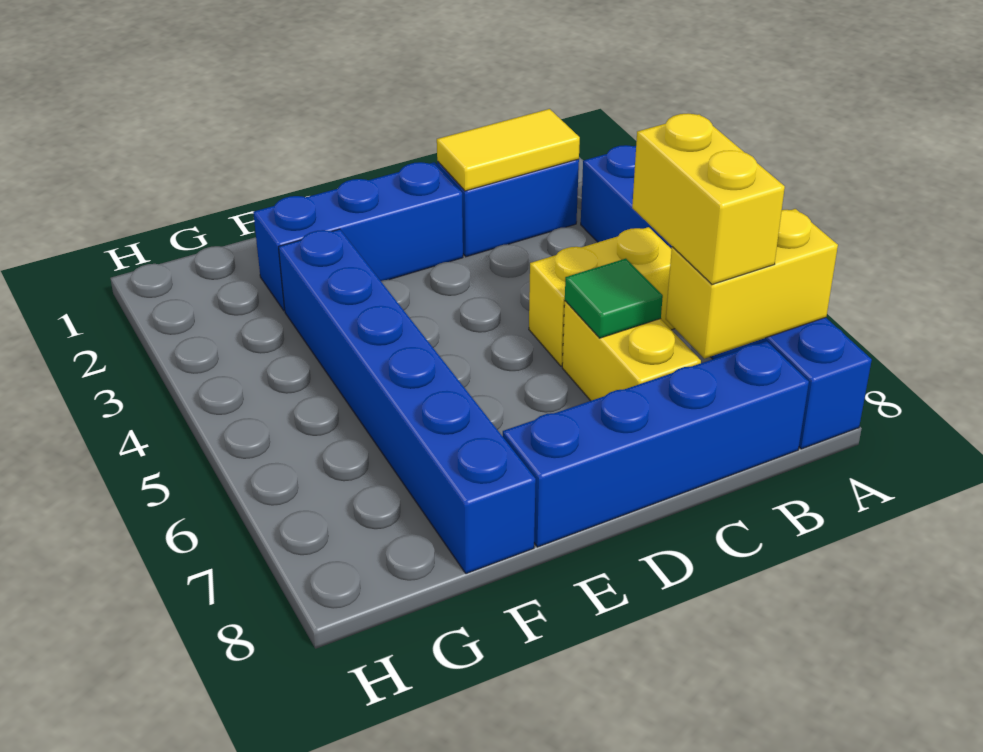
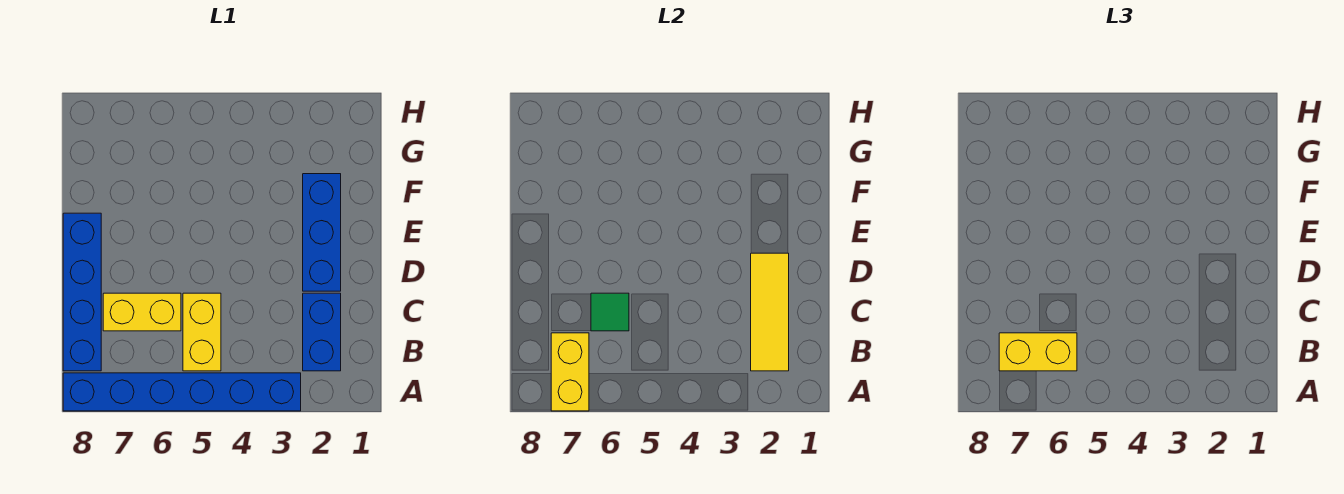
yellow tile B2:C2 level 2 -> yellow tile B2:D2 level 2
blue brick F3:F8 level 1 -> none

